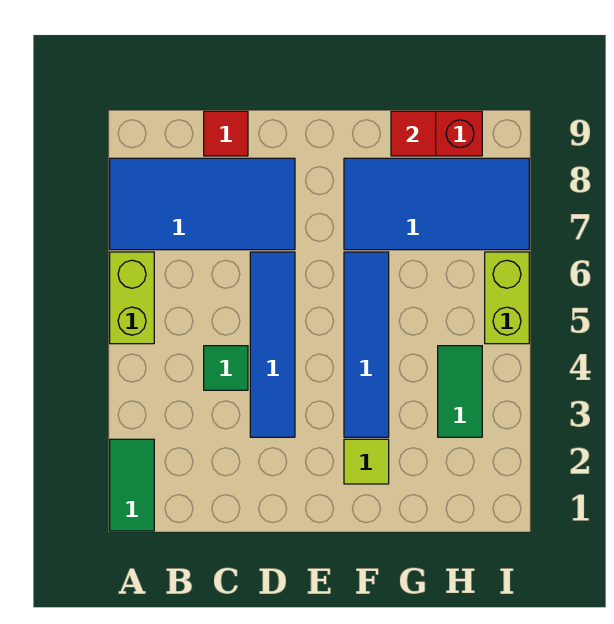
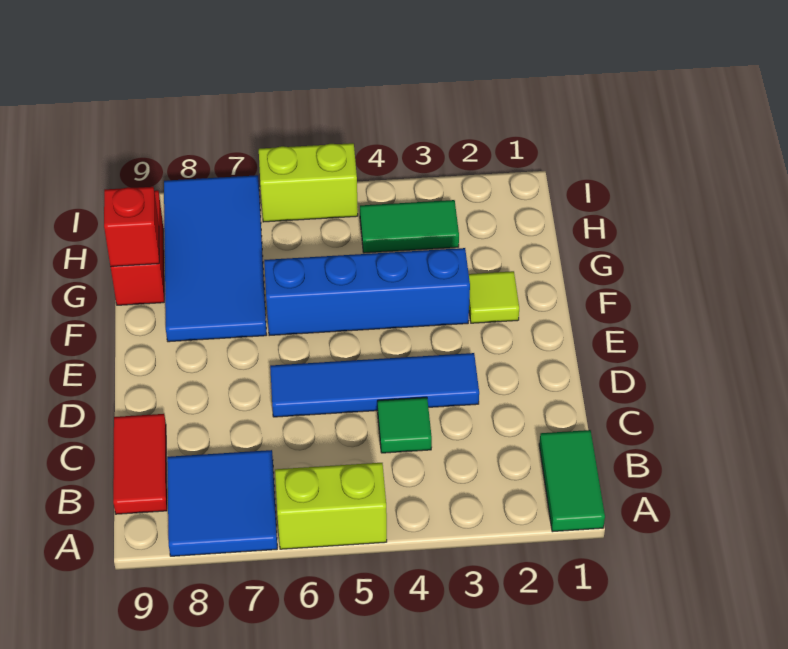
green tile A1:A2 level 1 -> green tile A1:B1 level 1
blue tile A7:D8 level 1 -> blue tile A7:B8 level 1
red tile C9 level 1 -> red tile B9:C9 level 1
blue tile F3:F6 level 1 -> blue brick F3:F6 level 1
red tile G9 level 2 -> red brick G9 level 2

